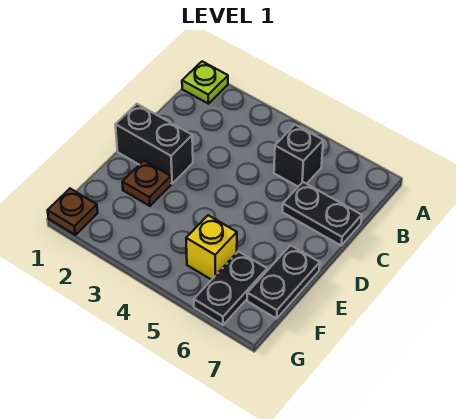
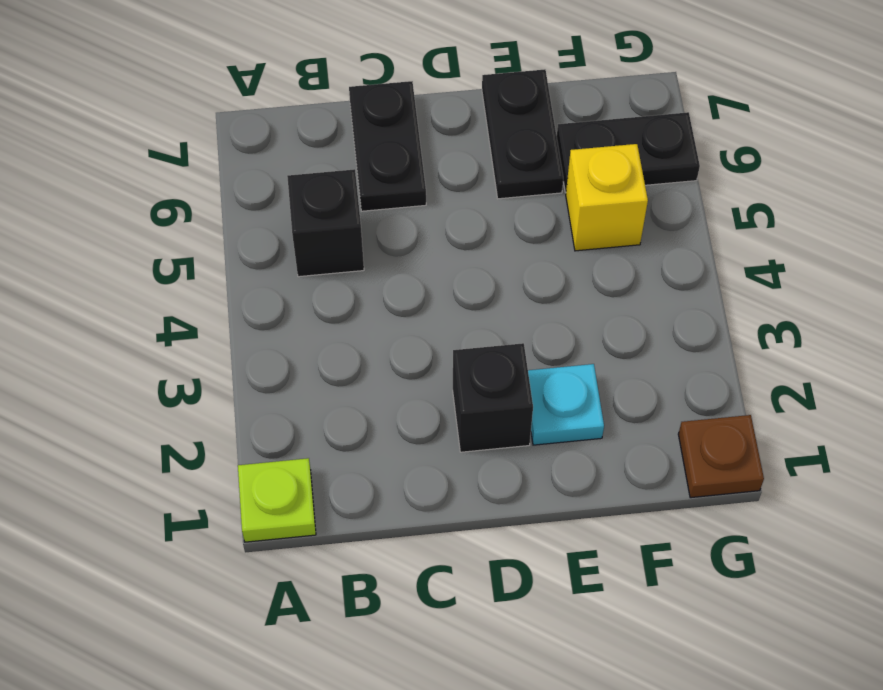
black brick D1:D2 level 1 -> black brick D2 level 1
brown plate E2 level 1 -> cyan plate E2 level 1
black plate E7:F7 level 1 -> black plate E6:E7 level 1

